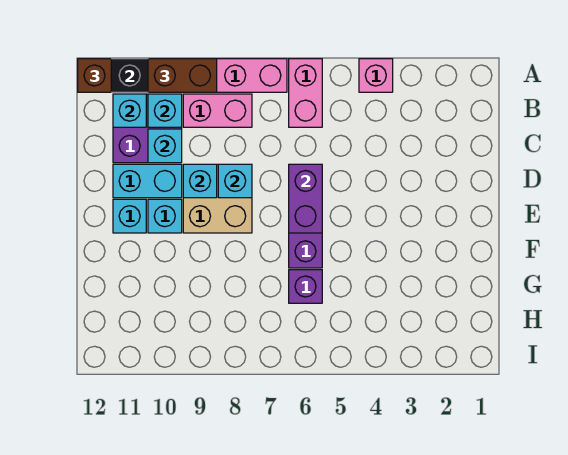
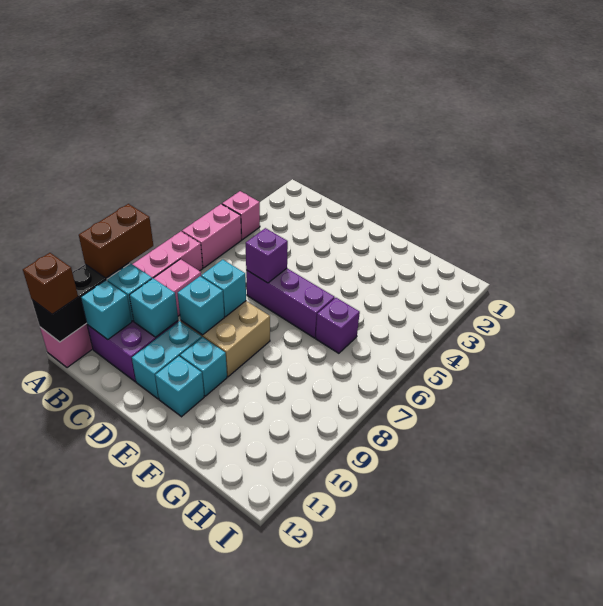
pink brick A6:B6 level 1 -> pink brick A5:A6 level 1
purple brick D6:E6 level 2 -> purple brick D6 level 2

